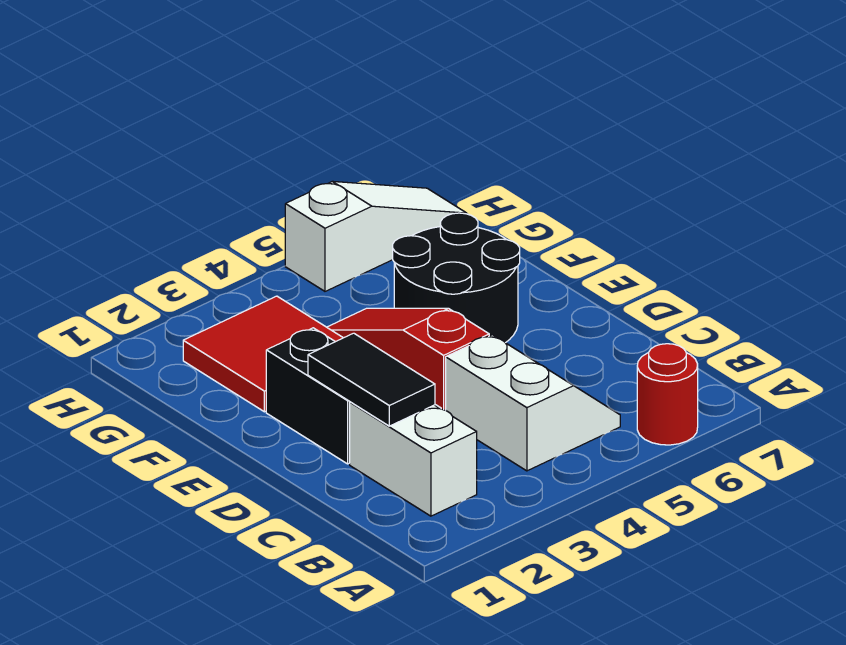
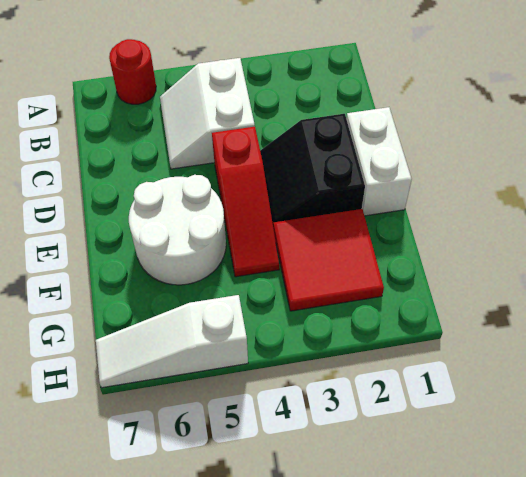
white brick B2:C2 level 1 -> white brick D1:E1 level 1
black tile C2:D2 level 2 -> none
black round brick E5:F6 level 1 -> white round brick E5:F6 level 1

